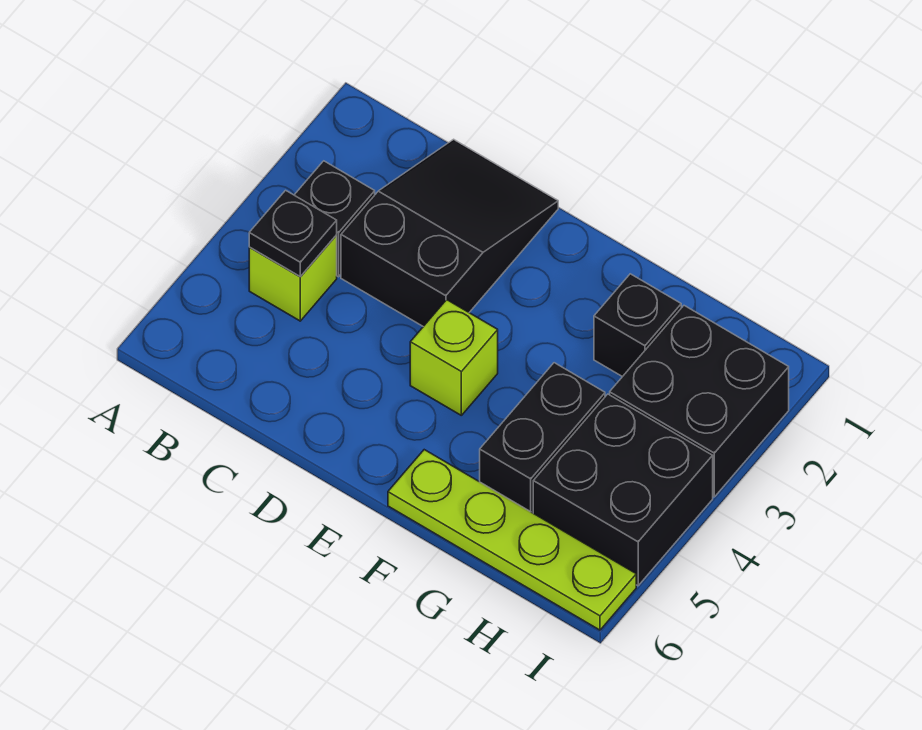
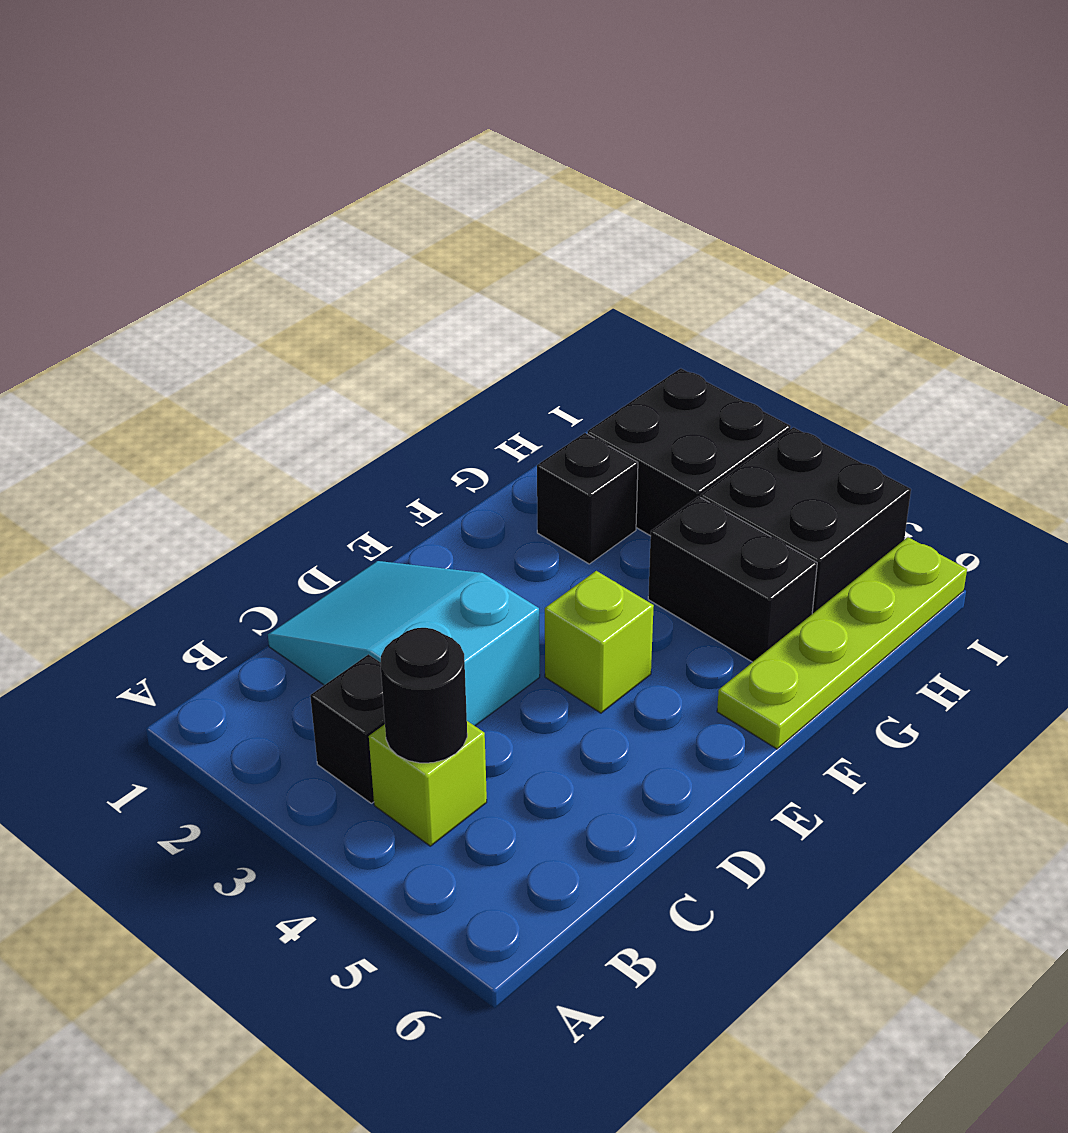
black plate B4 level 2 -> black round brick B4 level 2
black slope C1:D3 level 1 top 3 -> cyan slope C1:D3 level 1 top 3

